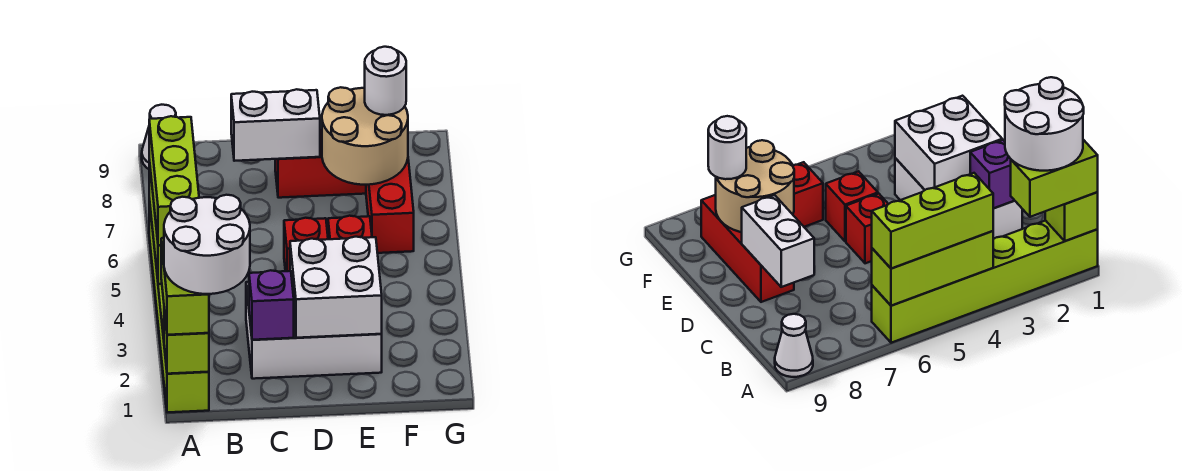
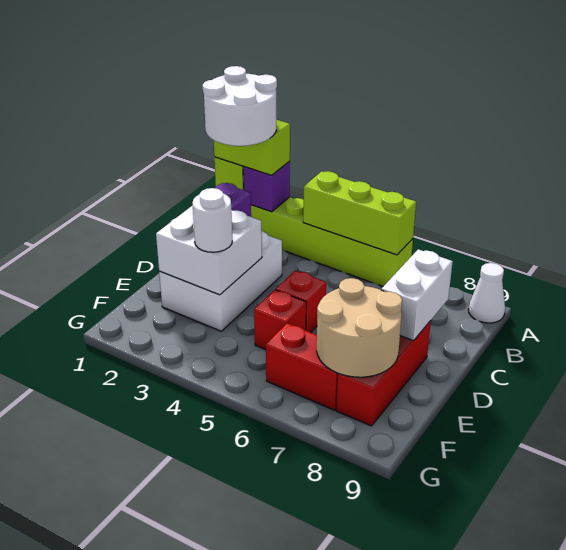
none -> purple brick A2 level 2
lime brick A4:A6 level 3 -> none
white round brick F8 level 3 -> white round brick E3 level 3

